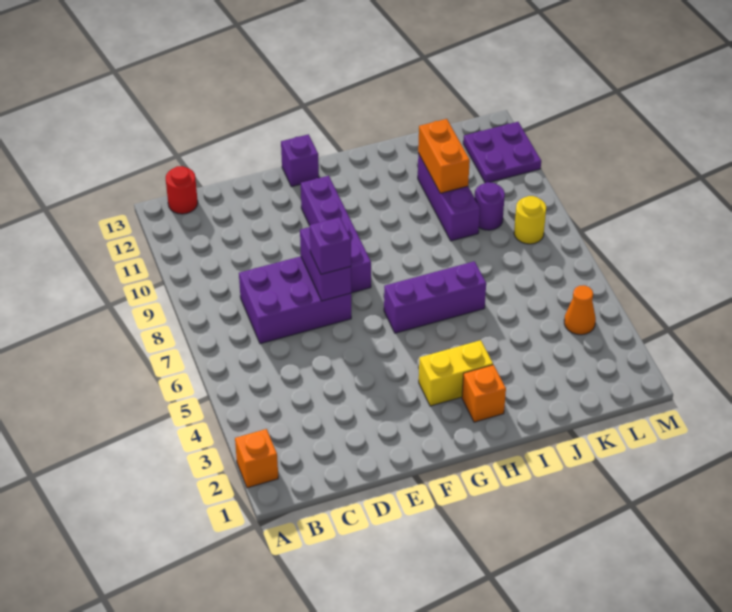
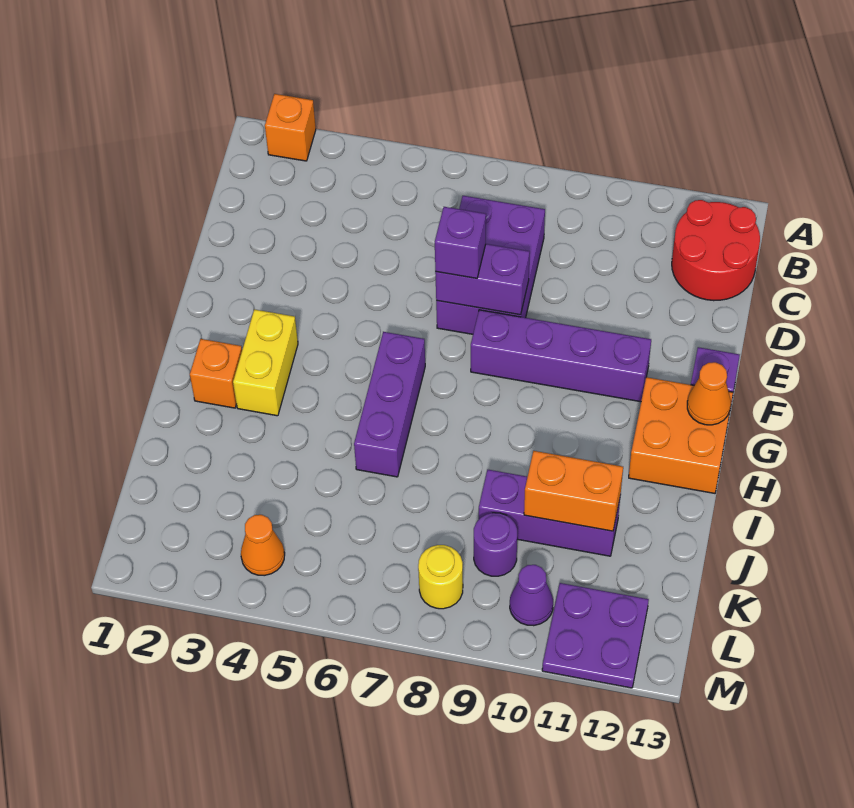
red round brick B13 level 1 -> red round brick B12:C13 level 1
none -> orange brick G12:H13 level 1
none -> orange cone G13 level 2
none -> purple cone L10 level 1

